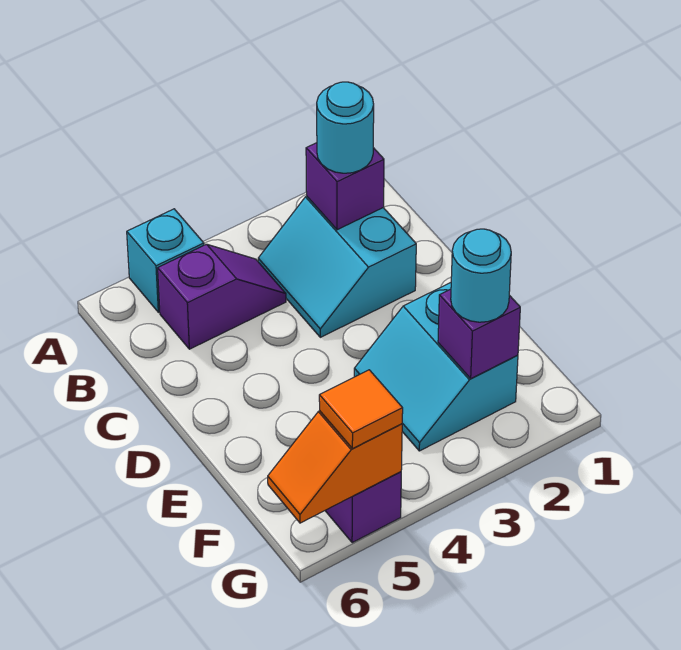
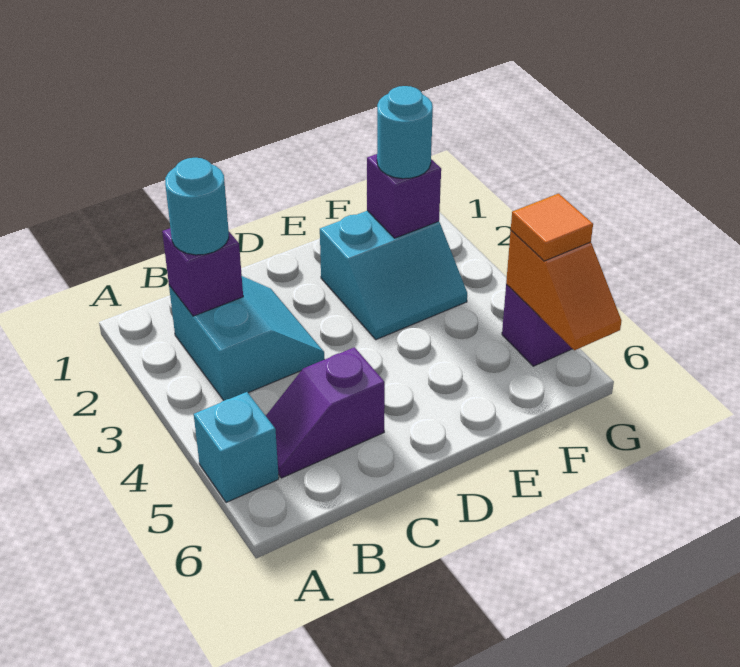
cyan slope B2:C3 level 1 top 2 -> cyan slope B2:C3 level 1 top B
purple slope B4:B5 level 1 top 5 -> purple slope B5:C5 level 1 top C

